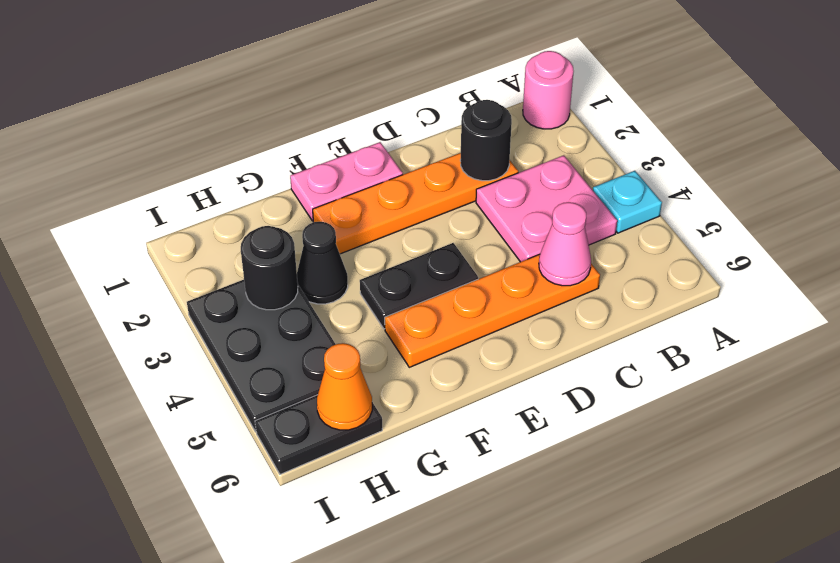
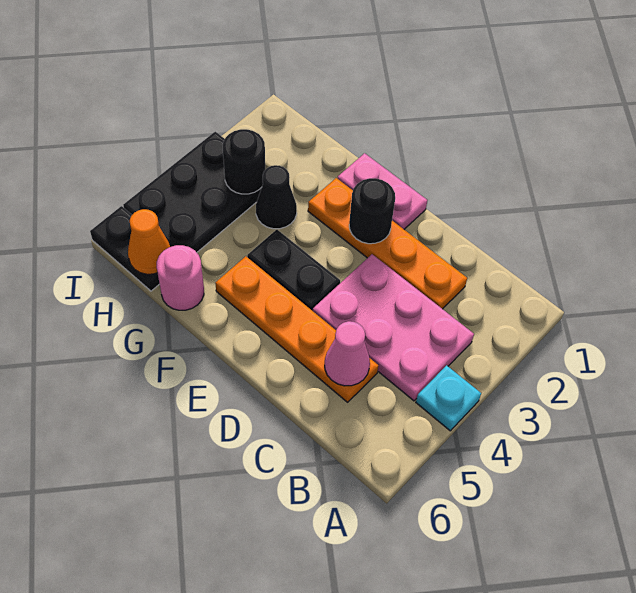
pink round brick A1 level 1 -> pink round brick G6 level 1
pink plate B3:C4 level 1 -> pink plate B3:D4 level 1
black round brick C2 level 2 -> black round brick E2 level 2

